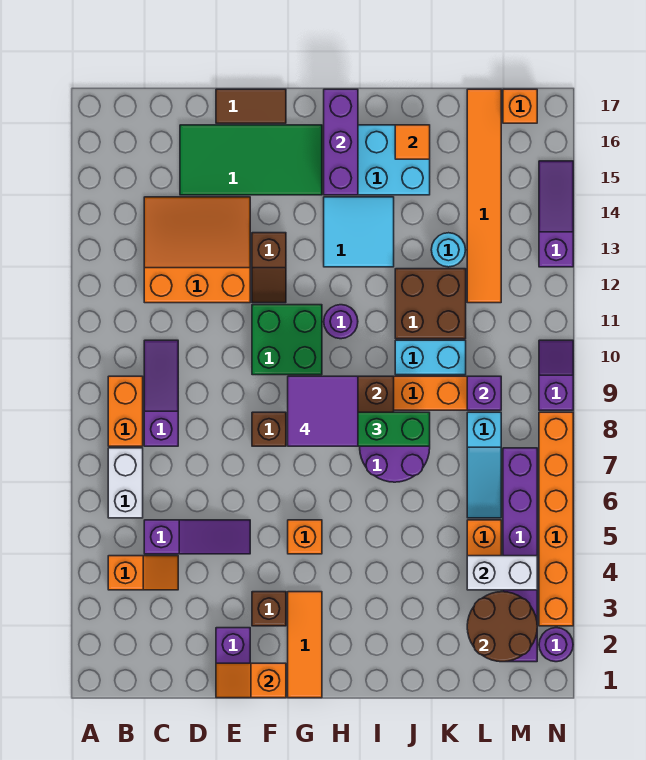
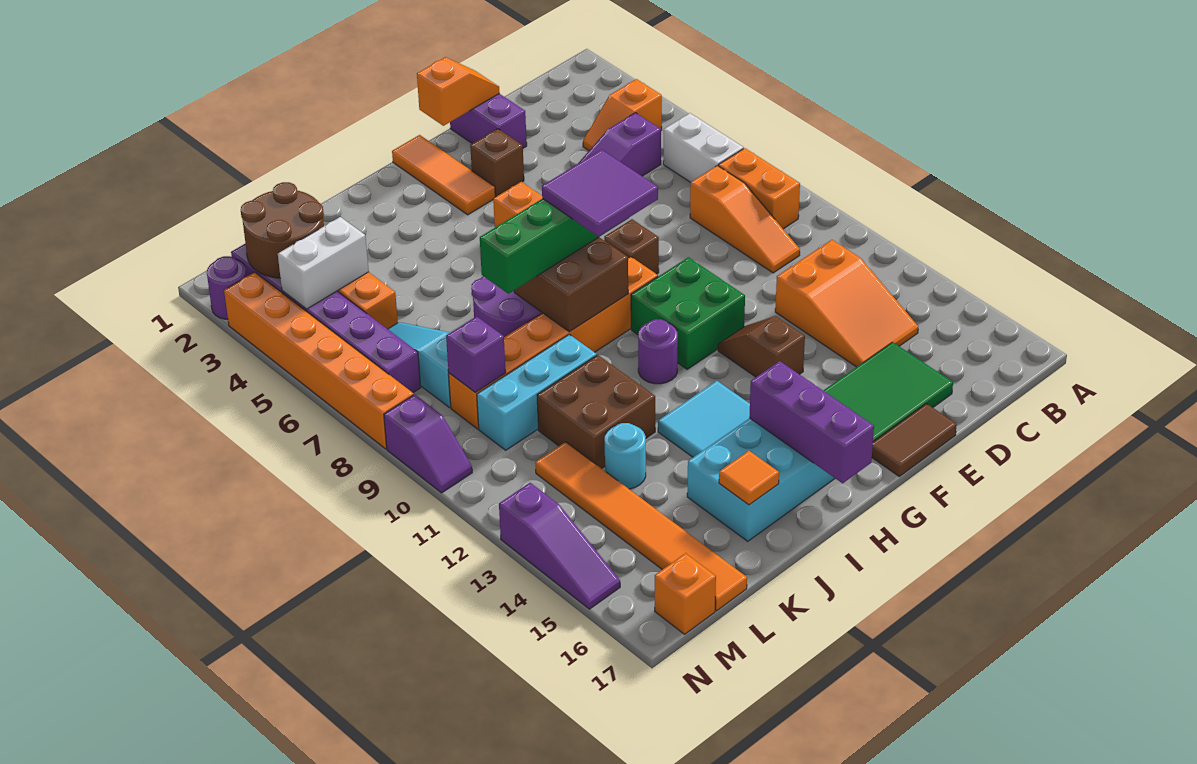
purple slope C8:C10 level 1 top 8 -> orange slope C8:C10 level 1 top 8
orange slope C12:E14 level 1 top 12 -> orange slope C12:D14 level 1 top 12
cyan brick J10:K10 level 1 -> cyan brick J10:L10 level 1

